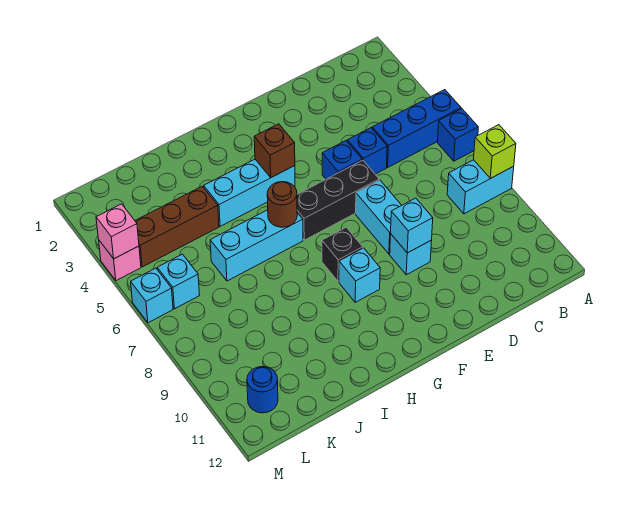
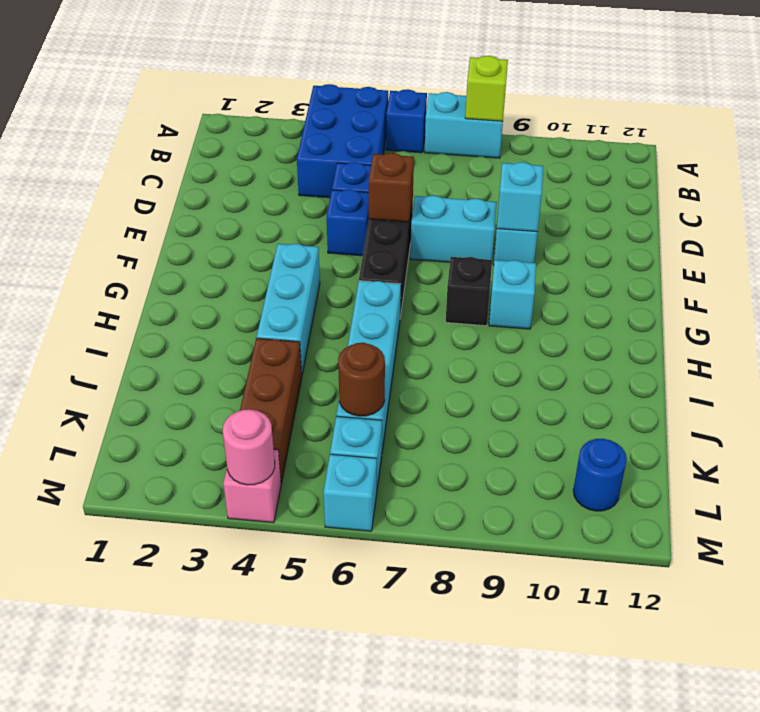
blue brick A5:C5 level 1 -> blue brick A4:C5 level 1
cyan brick A8:B8 level 1 -> cyan brick A7:A8 level 1
brown brick G4 level 2 -> brown brick E6 level 2
cyan brick H6:J6 level 1 -> cyan brick H6:K6 level 1
brown round brick H6 level 2 -> brown round brick K6 level 2
pink brick M4 level 2 -> pink round brick M4 level 2

